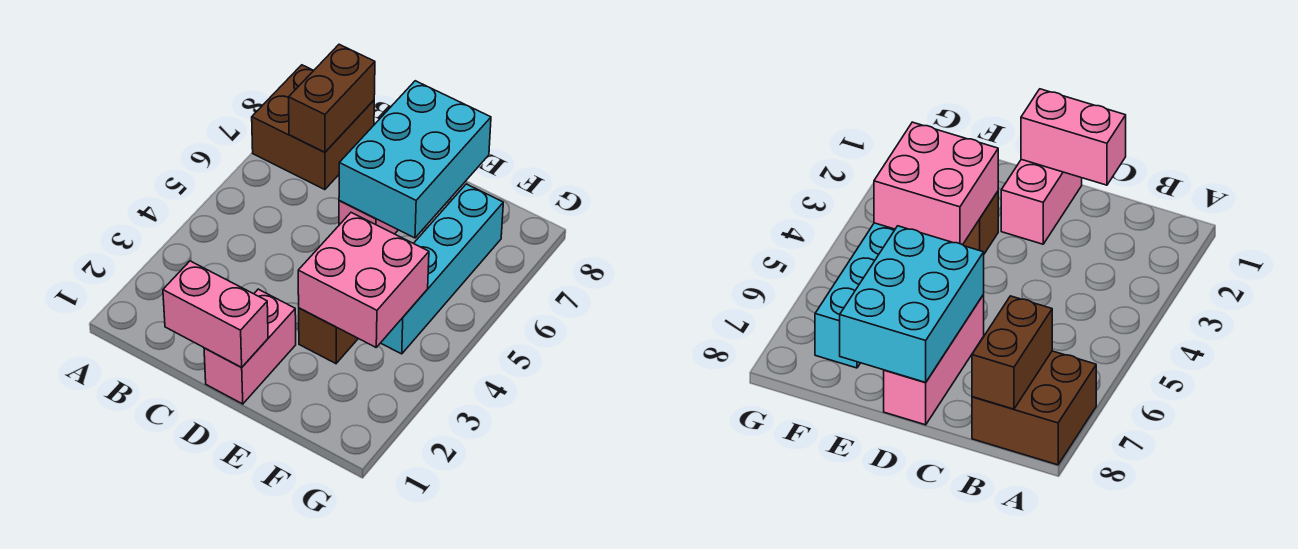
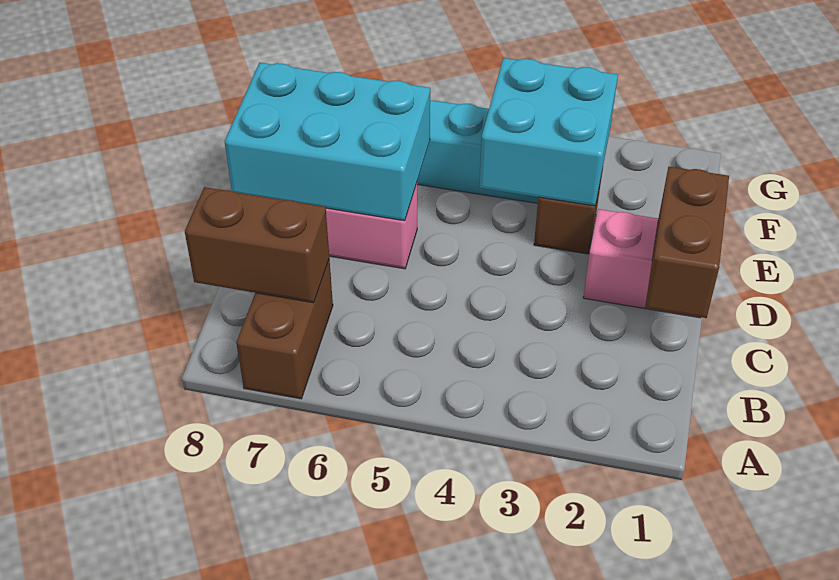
brown brick A7:B8 level 1 -> brown brick A7:B7 level 1
pink brick C1:D1 level 2 -> brown brick C1:D1 level 2
pink brick E3:F4 level 2 -> cyan brick E3:F4 level 2

